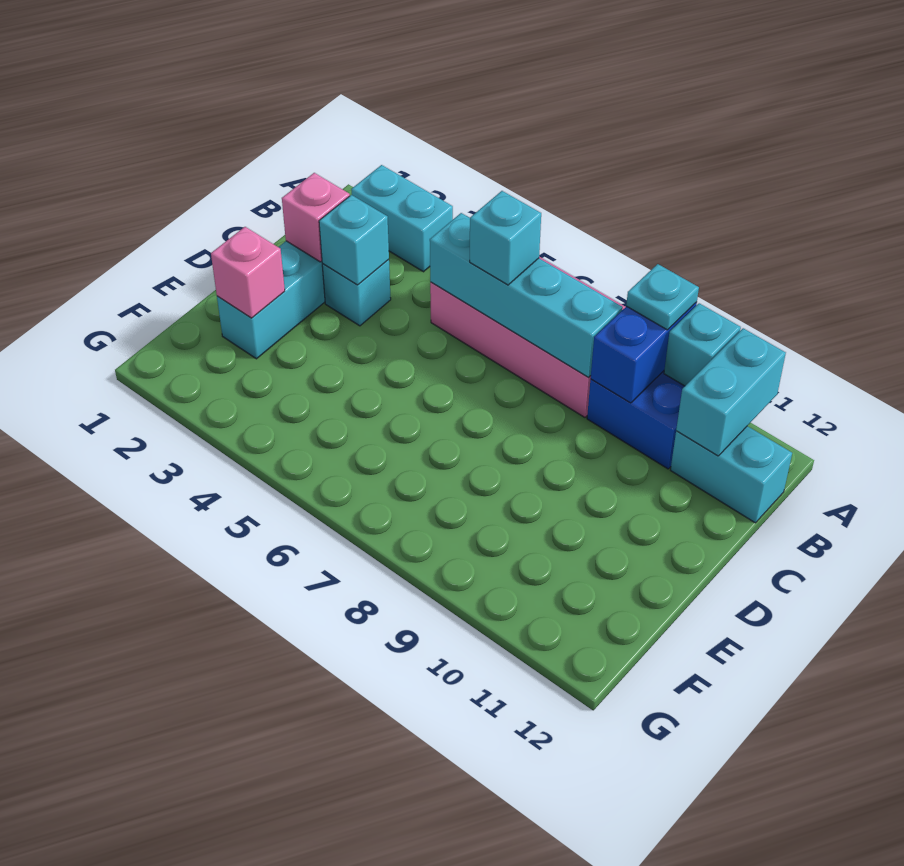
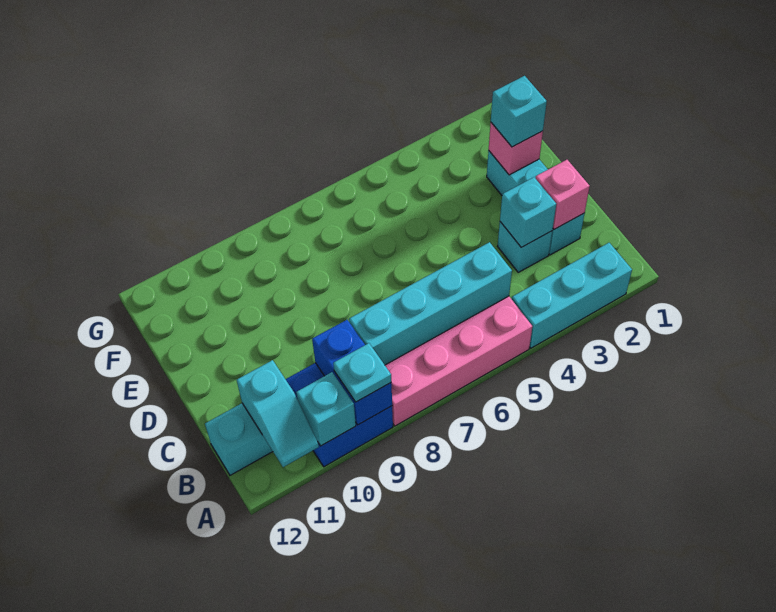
cyan brick A2:A3 level 1 -> cyan brick A2:A4 level 1
cyan brick A11:B11 level 2 -> cyan slope A11:B11 level 2 top B
cyan brick B6 level 3 -> cyan brick E2 level 3

